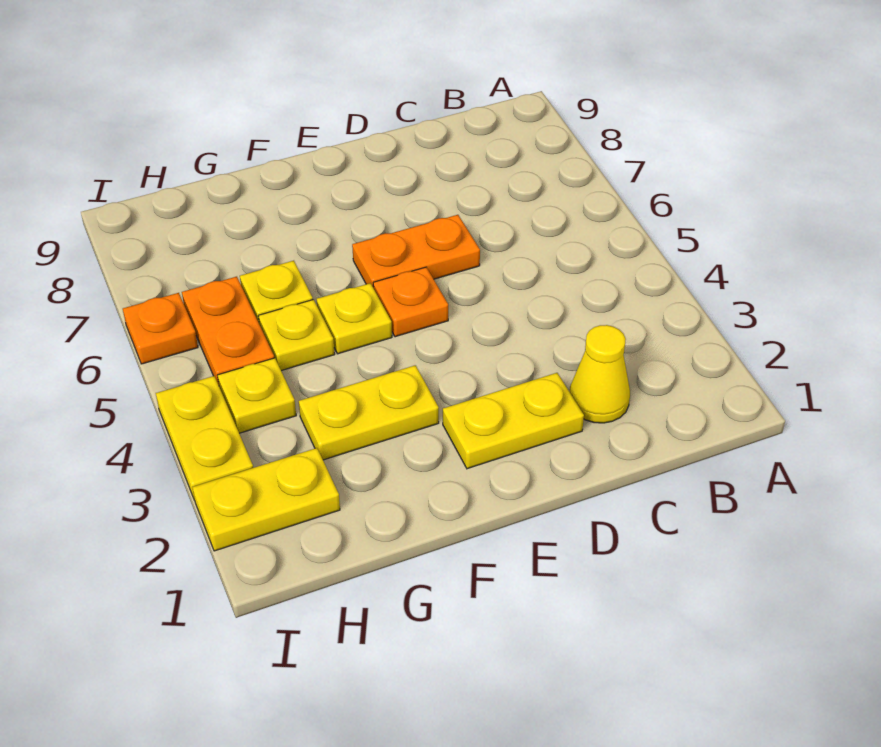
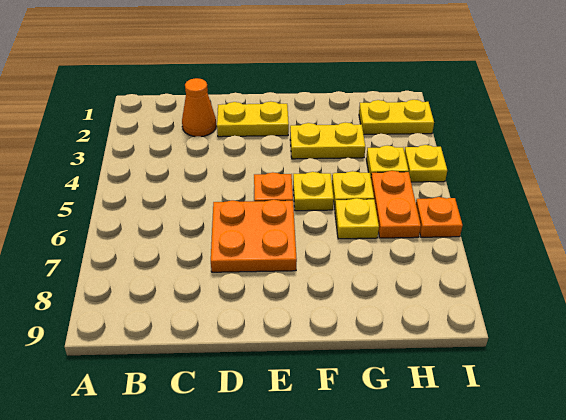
yellow cone C2 level 1 -> orange cone C2 level 1
orange plate D6:E6 level 1 -> orange plate D6:E7 level 1
yellow plate I3:I4 level 1 -> yellow plate I4 level 1

